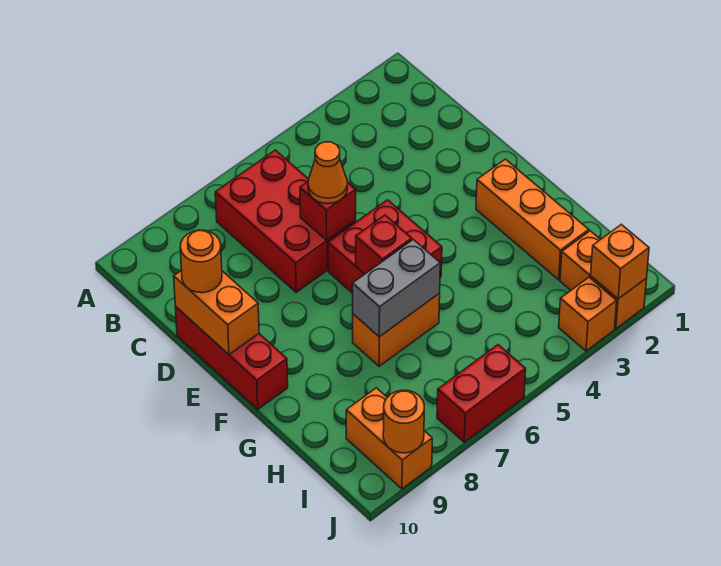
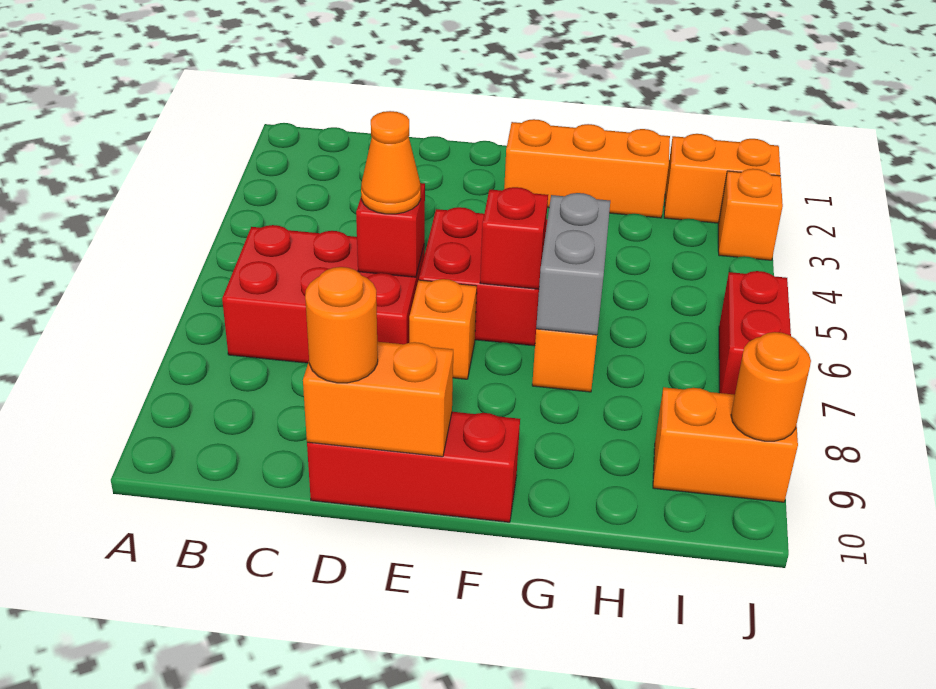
orange brick J2 level 2 -> orange brick E7 level 1

